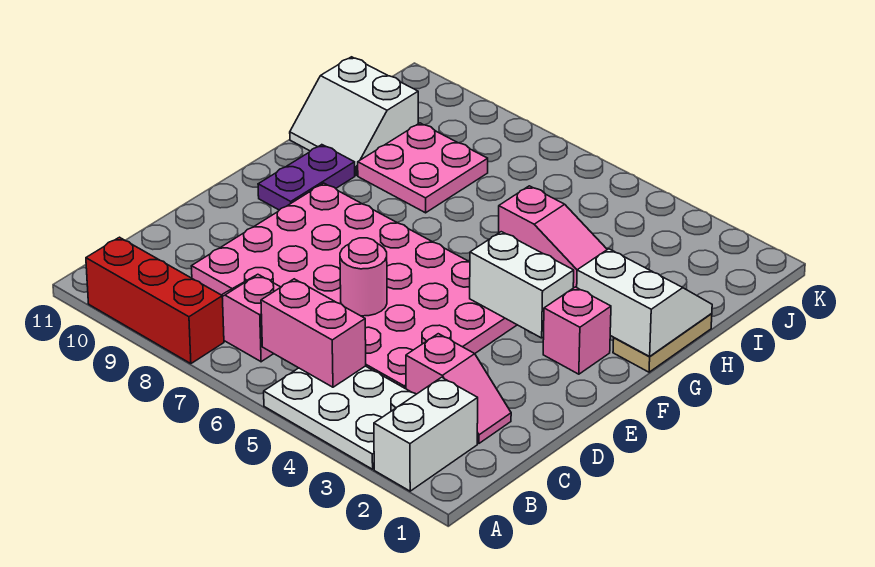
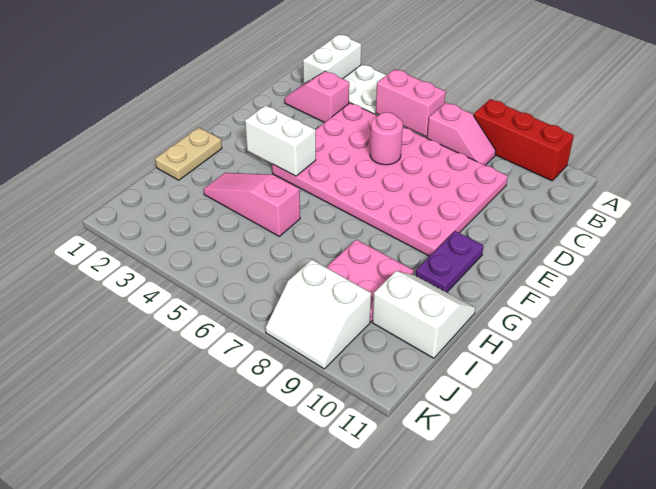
pink brick F2 level 1 -> none
white slope G1:H2 level 2 top G -> white slope J8:K9 level 1 top J

